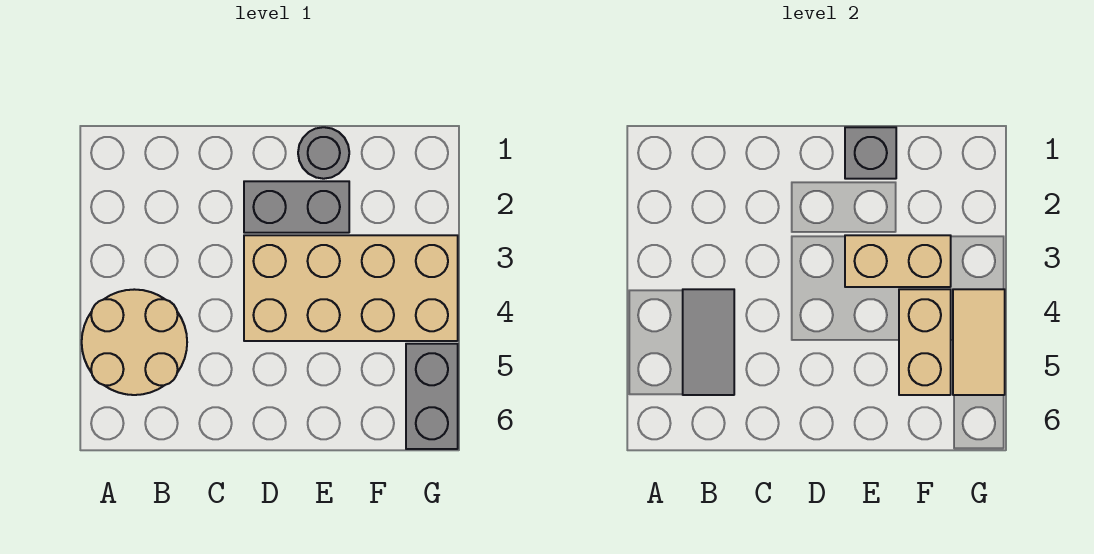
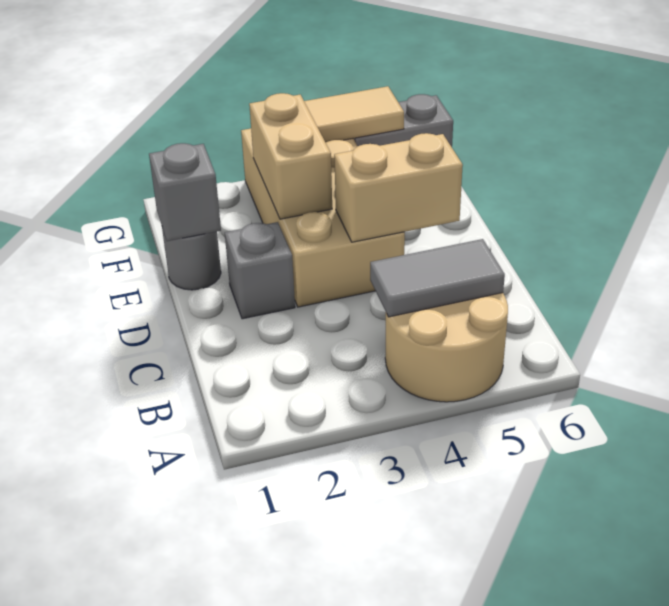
grey brick D2:E2 level 1 -> grey brick D2 level 1
tan brick F4:F5 level 2 -> tan brick D4:D5 level 2

